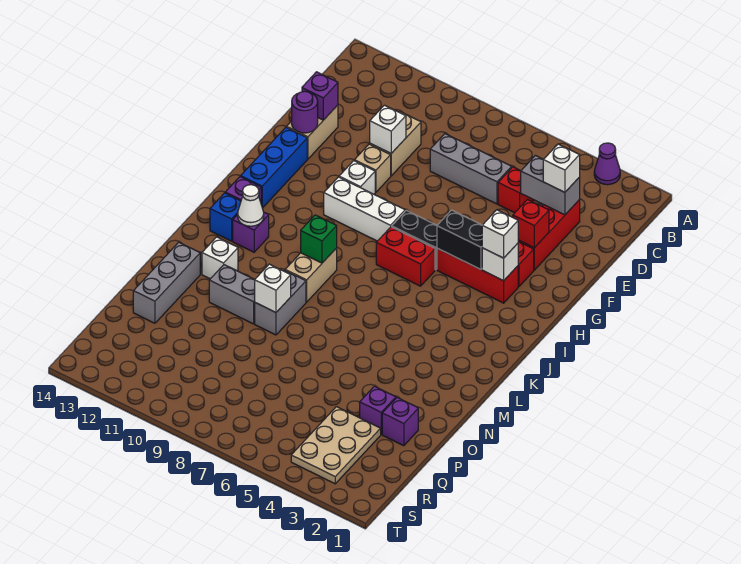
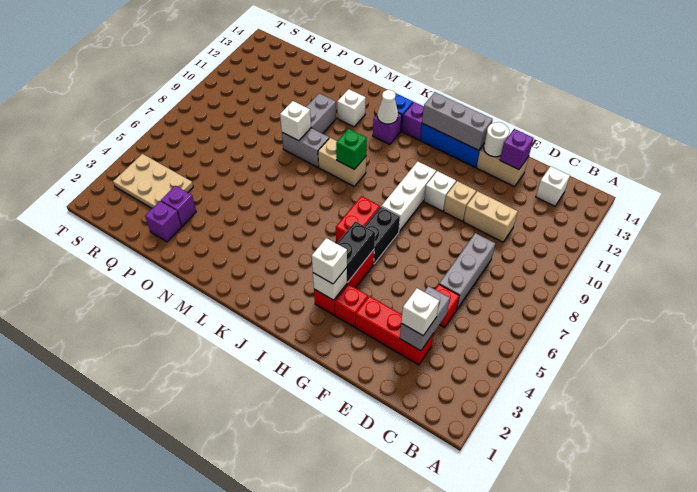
purple cone A3 level 1 -> none
white brick E10 level 2 -> white brick C13 level 1
red brick F3 level 2 -> none
purple round brick F13 level 2 -> white round brick F13 level 2
grey brick N13:P13 level 1 -> grey brick G13:I13 level 2

